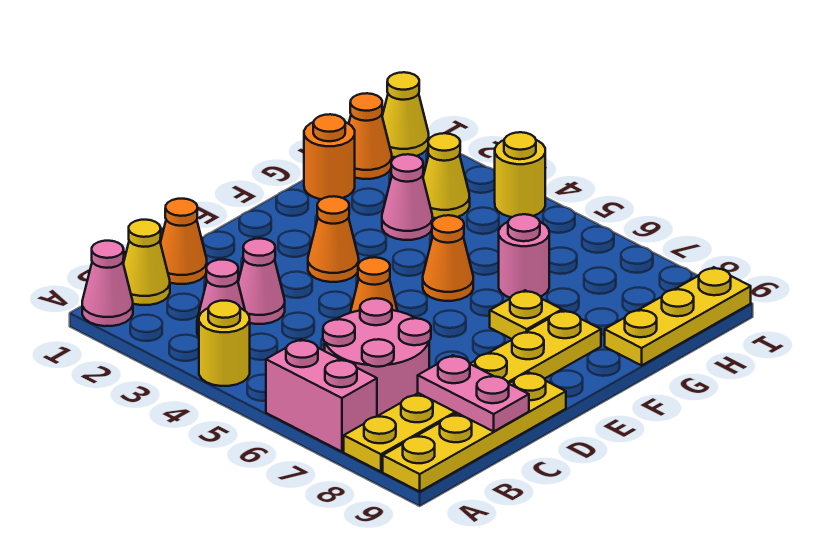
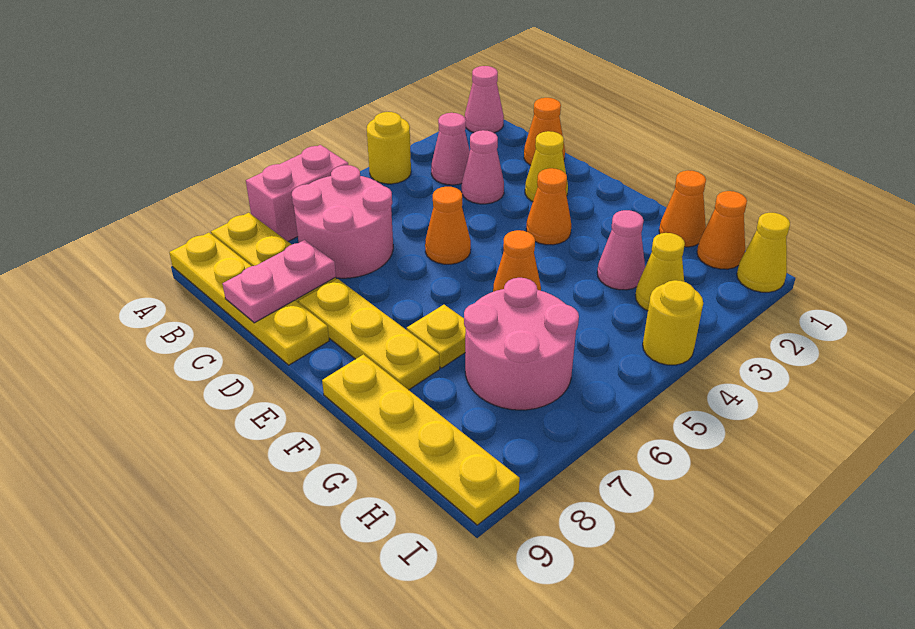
yellow cone B1 level 1 -> yellow cone D2 level 1
orange round brick G1 level 1 -> orange cone G1 level 1
pink round brick G6 level 1 -> pink round brick G6:H7 level 1
yellow plate G9:I9 level 1 -> yellow plate F9:I9 level 1

